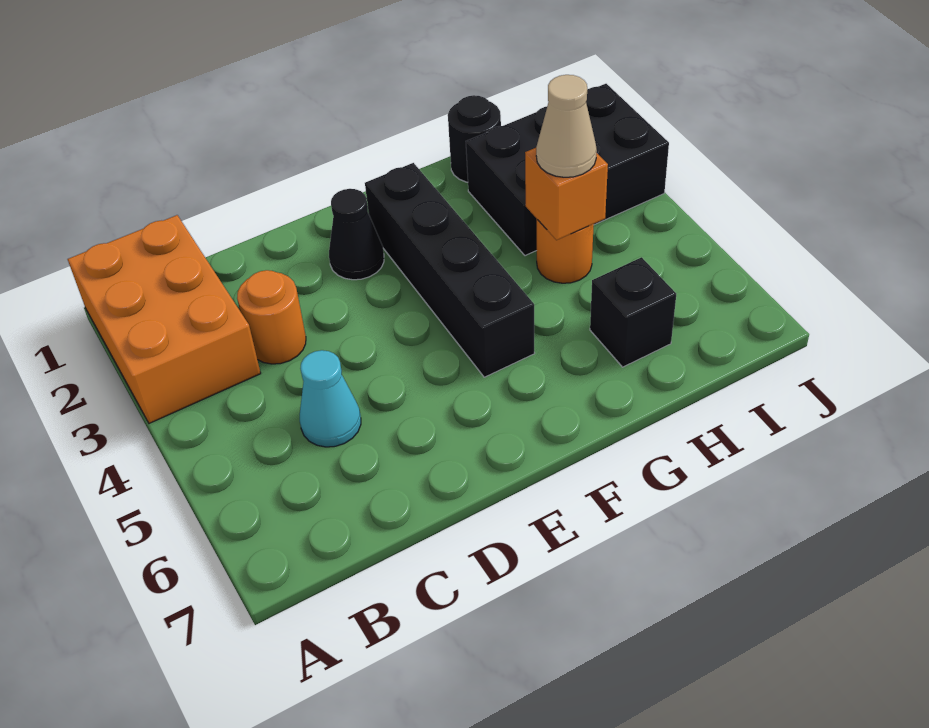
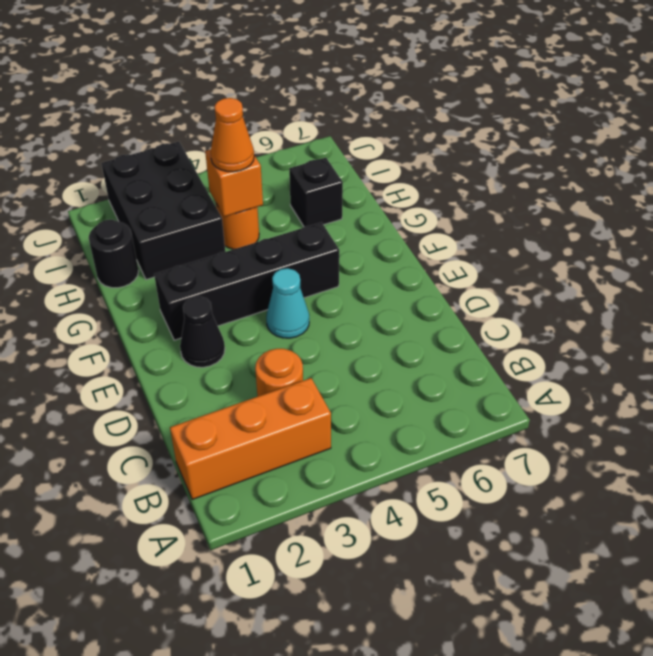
orange brick A1:B3 level 1 -> orange brick B1:B3 level 1
cyan cone C5 level 1 -> cyan cone E4 level 1
tan cone H4 level 3 -> orange cone H4 level 3

